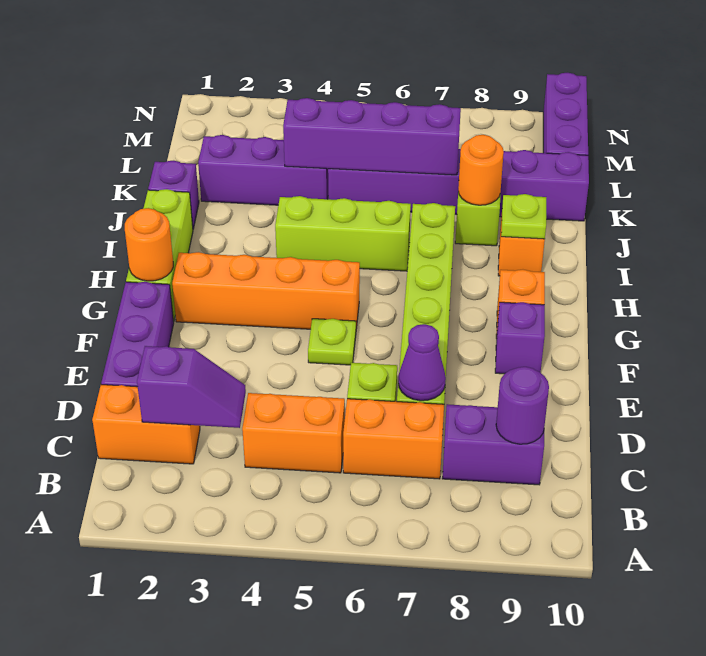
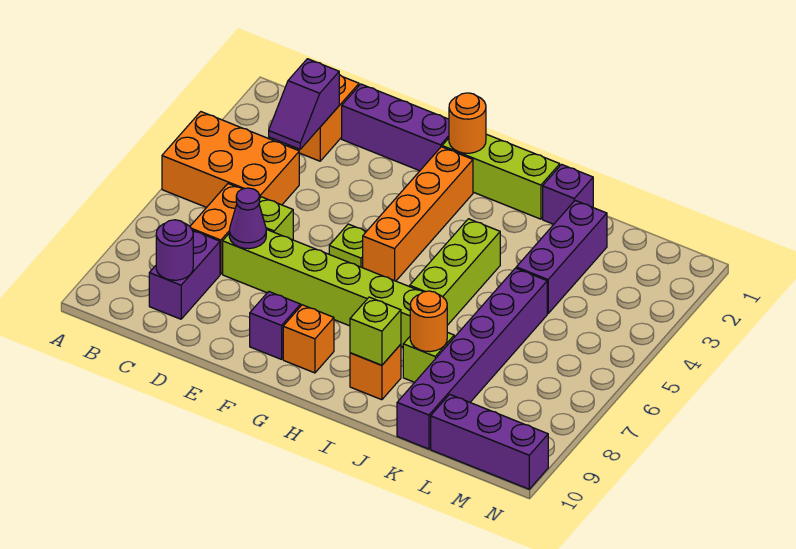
orange brick C4:C5 level 1 -> orange brick A4:C5 level 1
lime plate I9 level 2 -> lime brick I9 level 2
purple brick K4:K7 level 2 -> none

